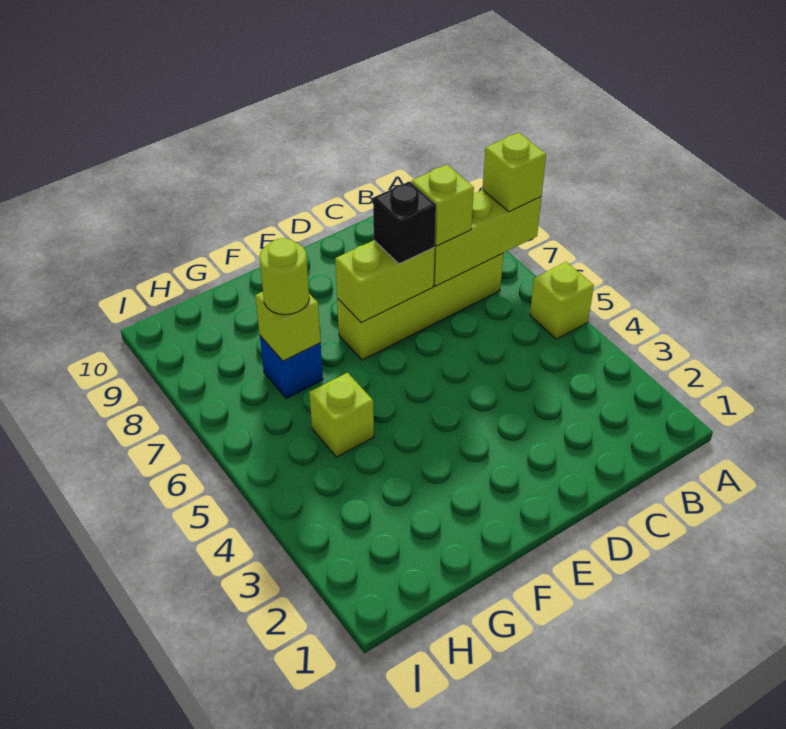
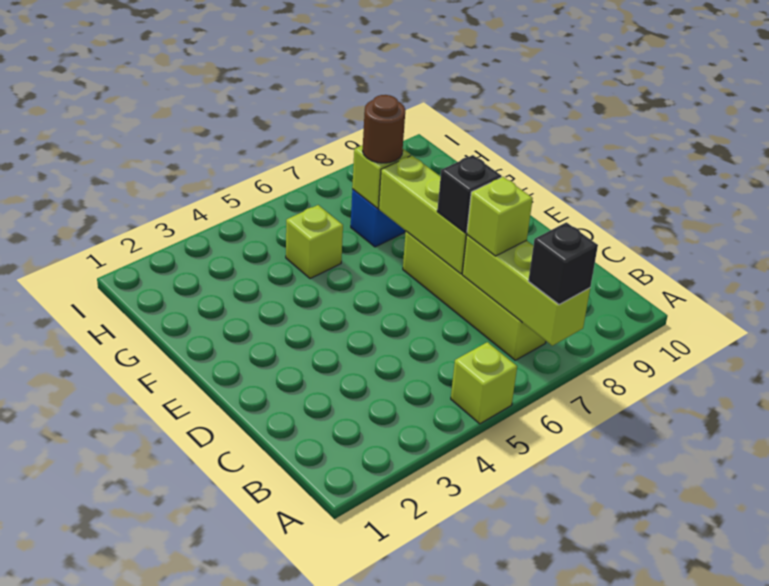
lime brick A7 level 3 -> black brick A7 level 3
lime brick D7:E7 level 2 -> lime brick D7:F7 level 2
lime round brick G7 level 3 -> brown round brick G7 level 3

